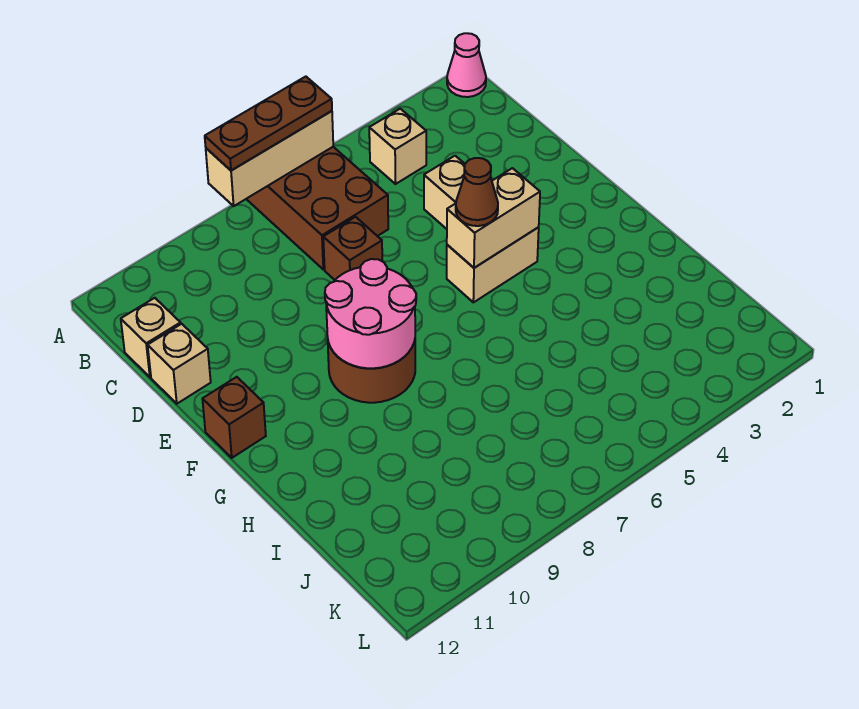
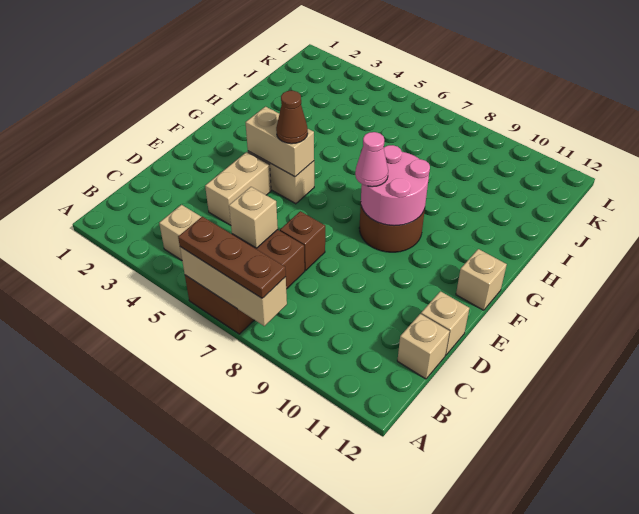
pink cone A1 level 1 -> pink cone F8 level 3
none -> tan brick C6 level 2
brown brick F12 level 1 -> tan brick F12 level 1

